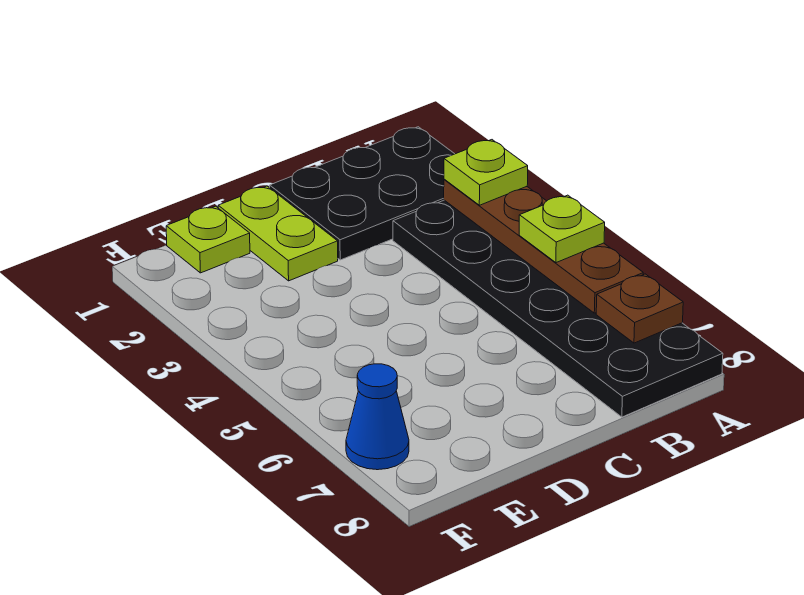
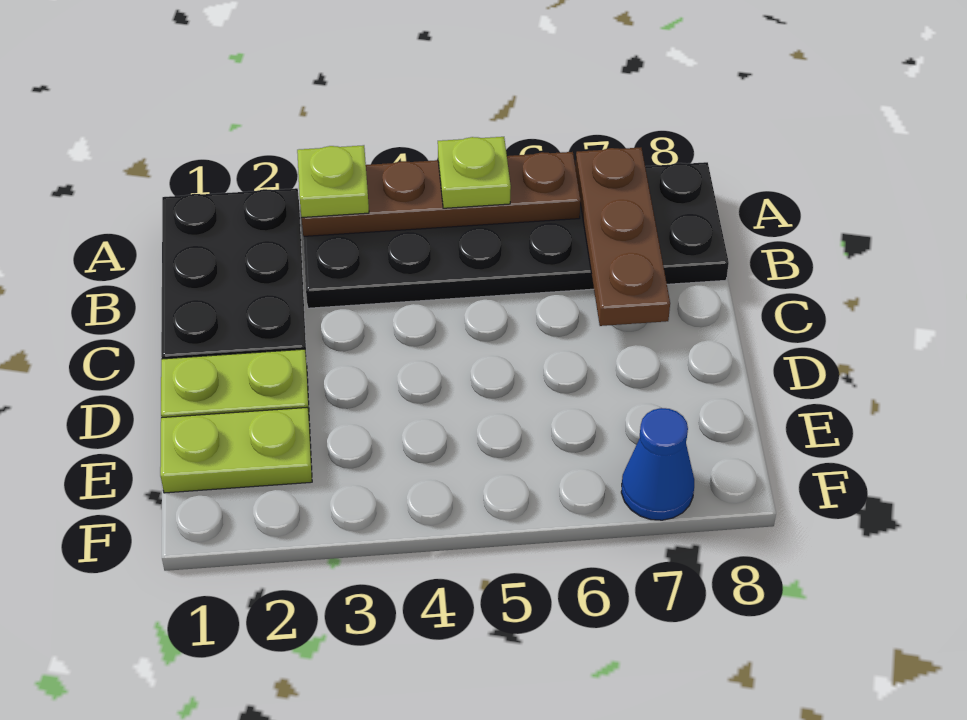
brown plate A7 level 2 -> brown plate A7:C7 level 2
lime plate E1 level 1 -> lime plate E1:E2 level 1

